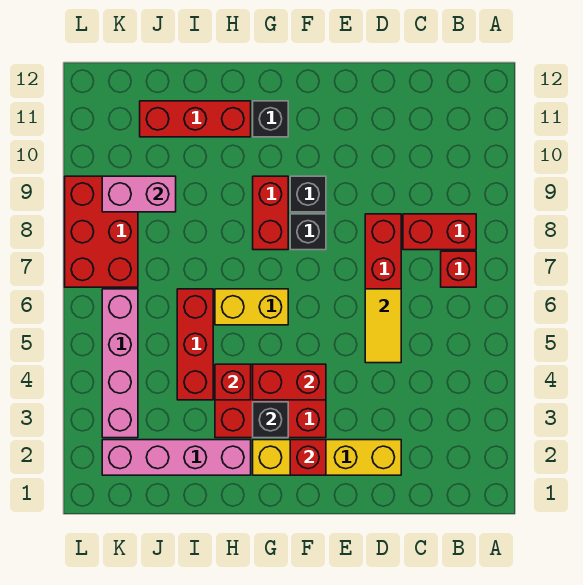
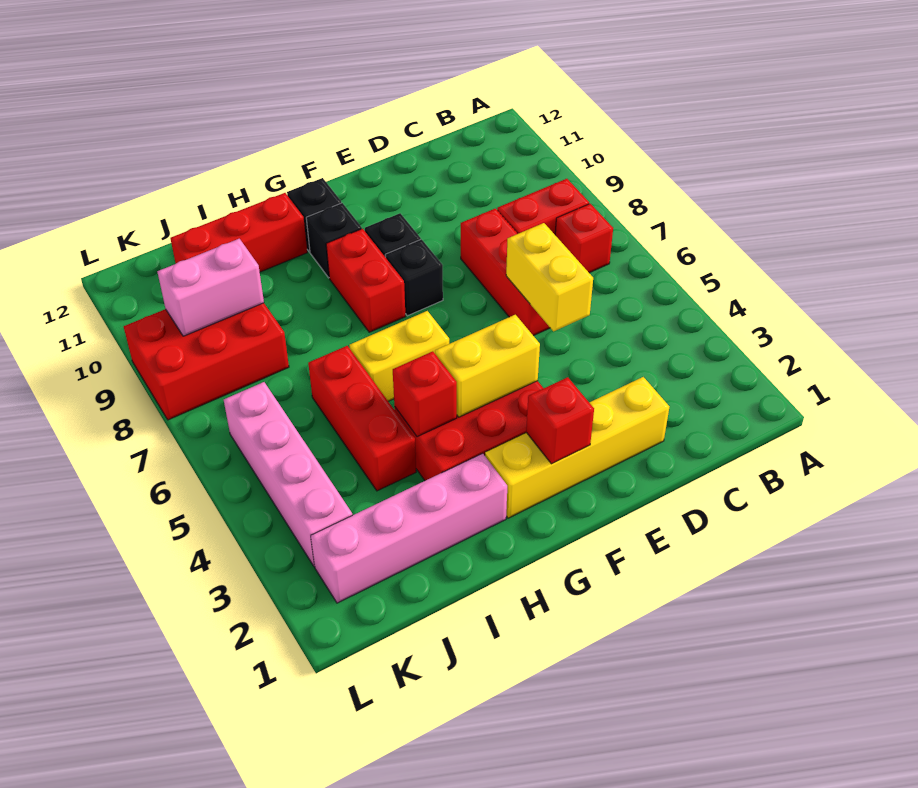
yellow tile D5:D6 level 2 -> yellow brick D5:D6 level 2
red brick F4:G4 level 2 -> yellow brick F4:G4 level 2
black brick G3 level 2 -> black brick G10 level 1
red brick K7:L9 level 1 -> red brick J8:L9 level 1

